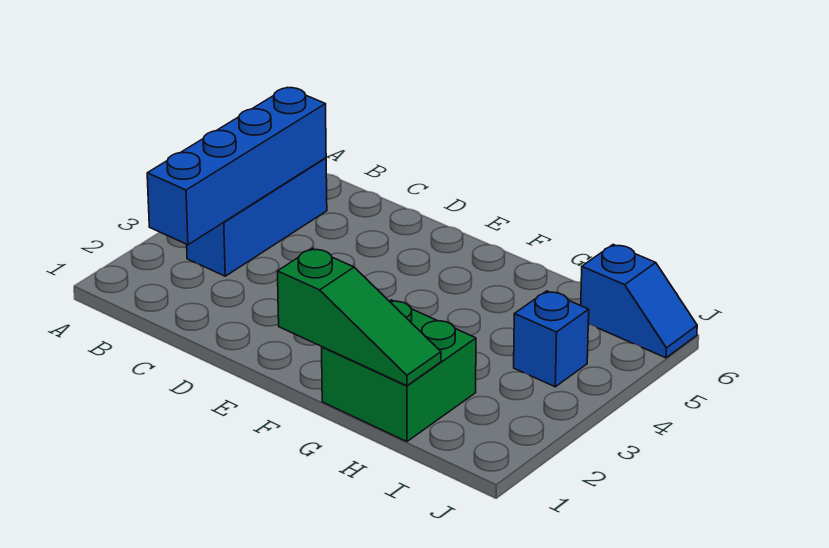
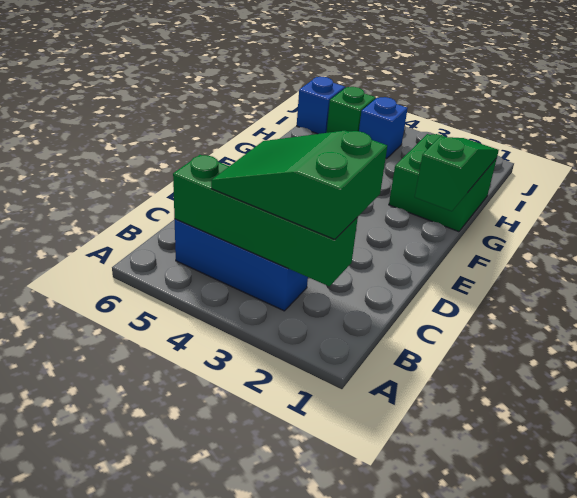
blue brick B2:B5 level 2 -> green brick B2:B5 level 2
none -> green slope B2:C4 level 3 top 2
none -> green brick I5 level 1

